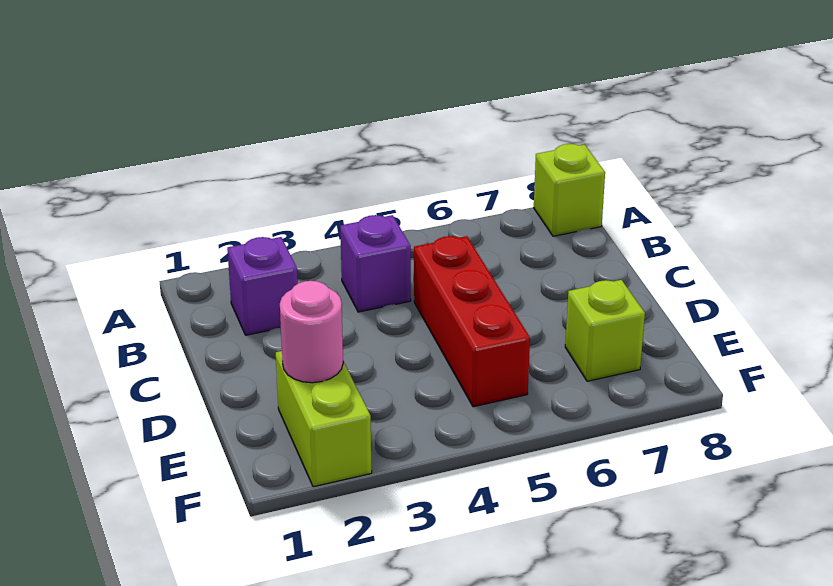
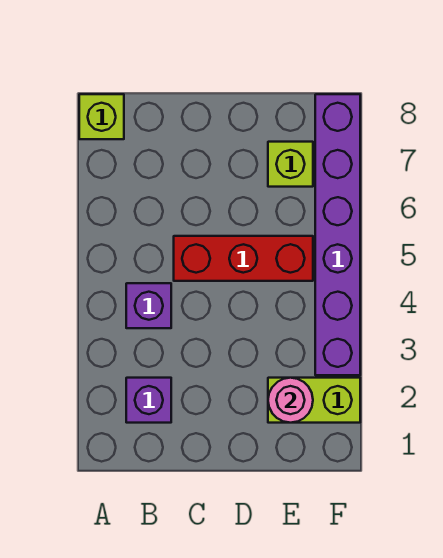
none -> purple brick F3:F8 level 1

